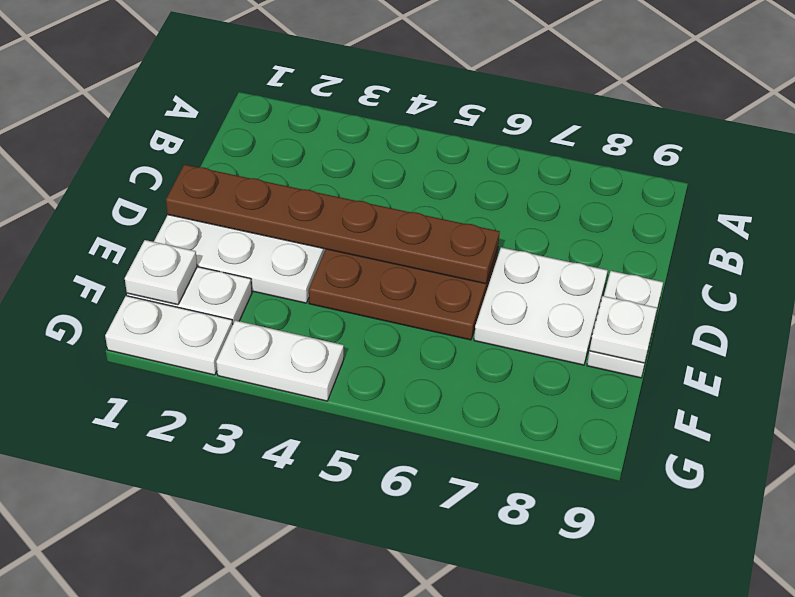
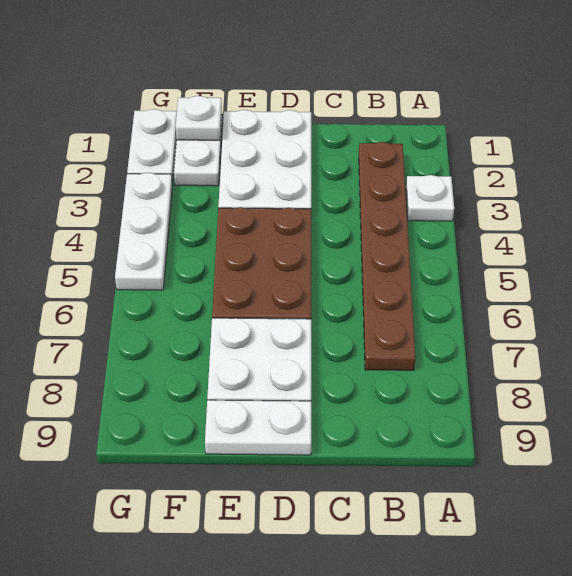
brown plate D1:D6 level 2 -> brown plate B2:B7 level 1
white plate E9 level 2 -> white plate A3 level 1
white plate G3:G4 level 1 -> white plate G3:G5 level 1

